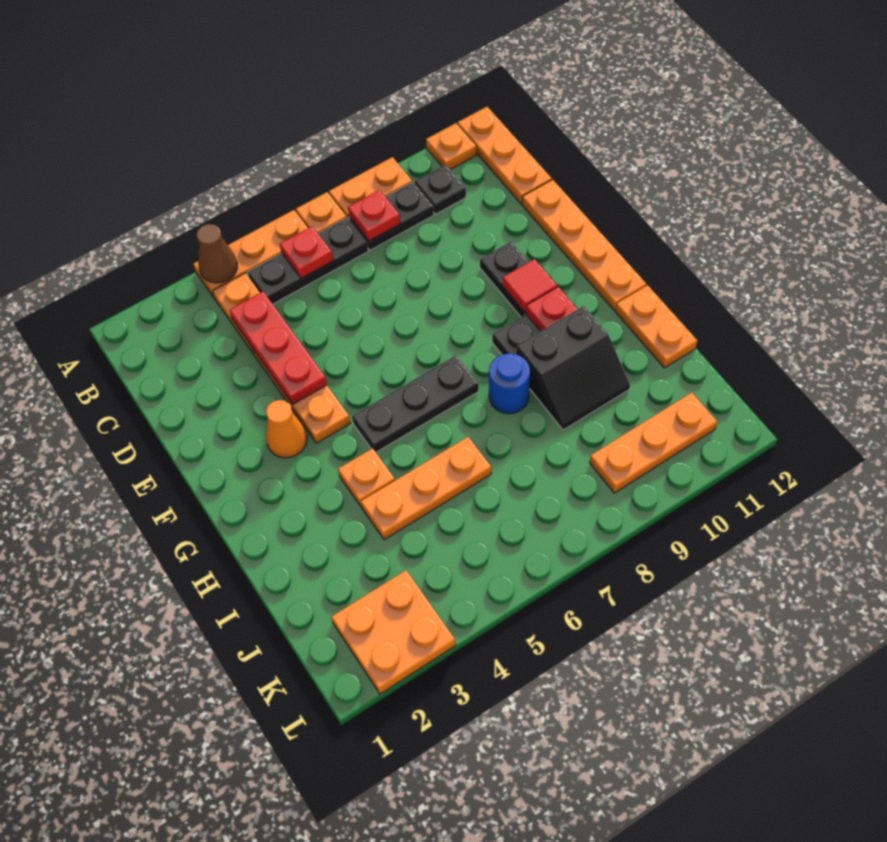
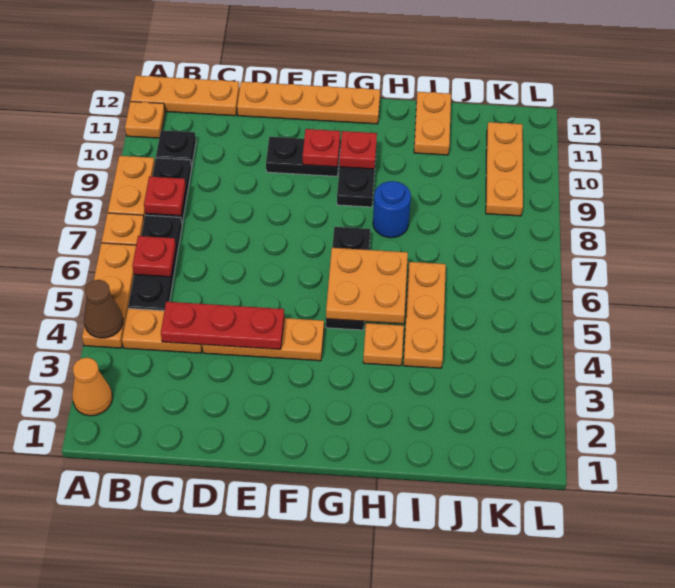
orange cone F3 level 1 -> orange cone A2 level 1
red tile F10 level 2 -> red plate F10 level 2
black slope H9:I10 level 1 top H -> none
orange plate H12:I12 level 1 -> orange plate I11:I12 level 1
orange plate K2:L3 level 1 -> orange plate G5:H6 level 2

